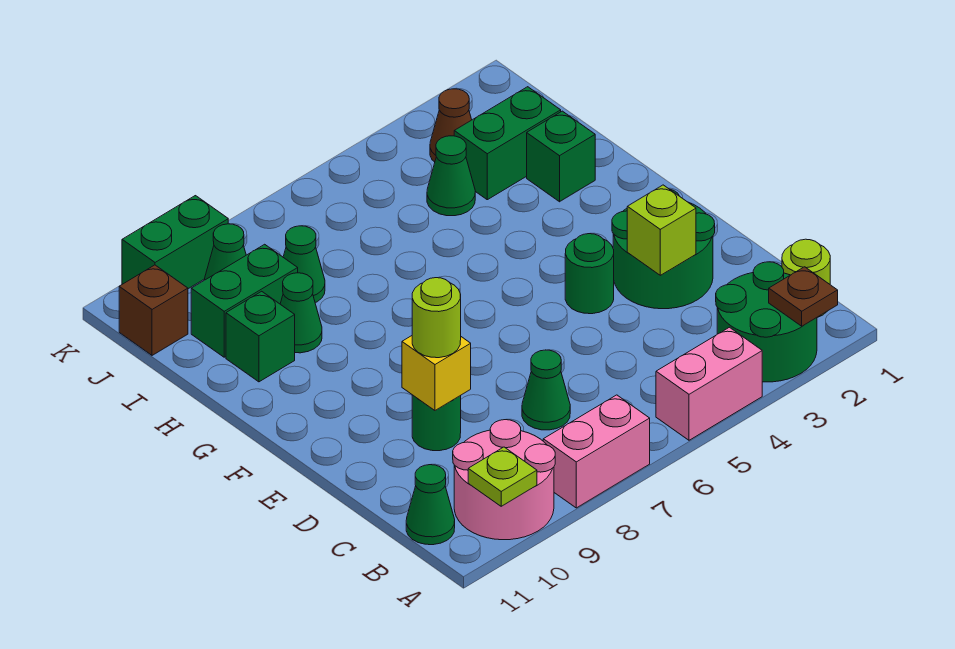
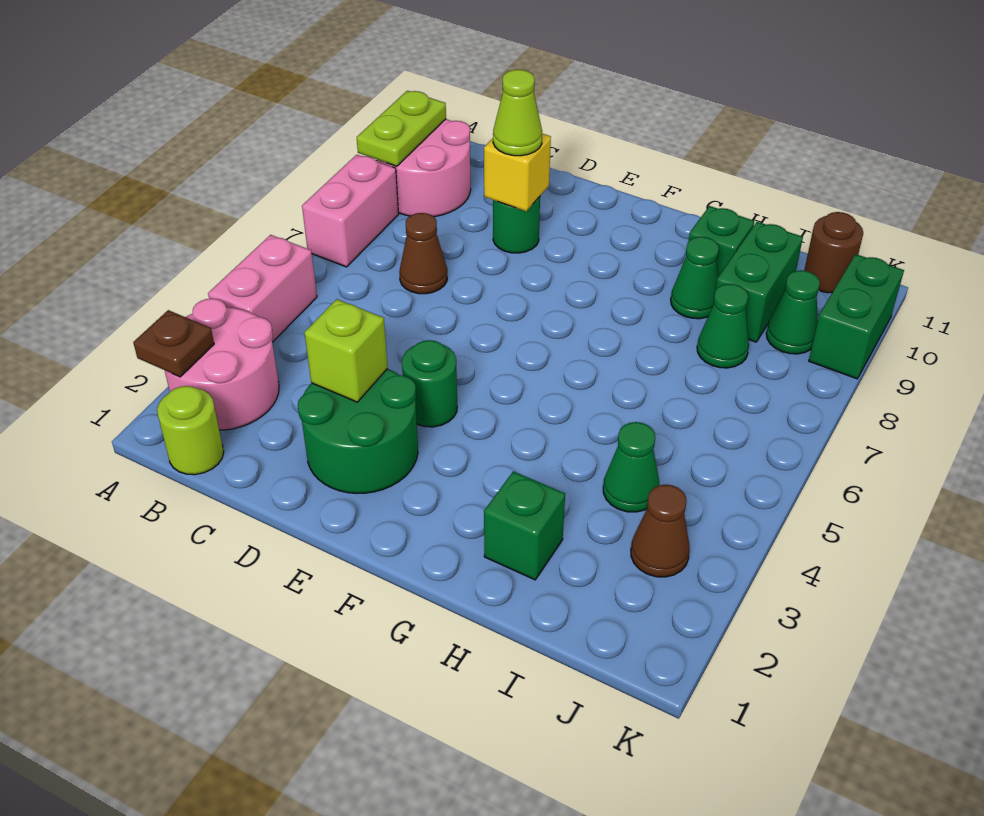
green round brick A2:B3 level 1 -> pink round brick A2:B3 level 1
lime plate A10 level 2 -> lime plate A9:A10 level 2
green cone B11 level 1 -> none
green cone C7 level 1 -> brown cone C7 level 1
lime round brick D9 level 3 -> lime cone D9 level 3
green brick I2:I3 level 1 -> none
brown brick J11 level 1 -> brown round brick J11 level 1

